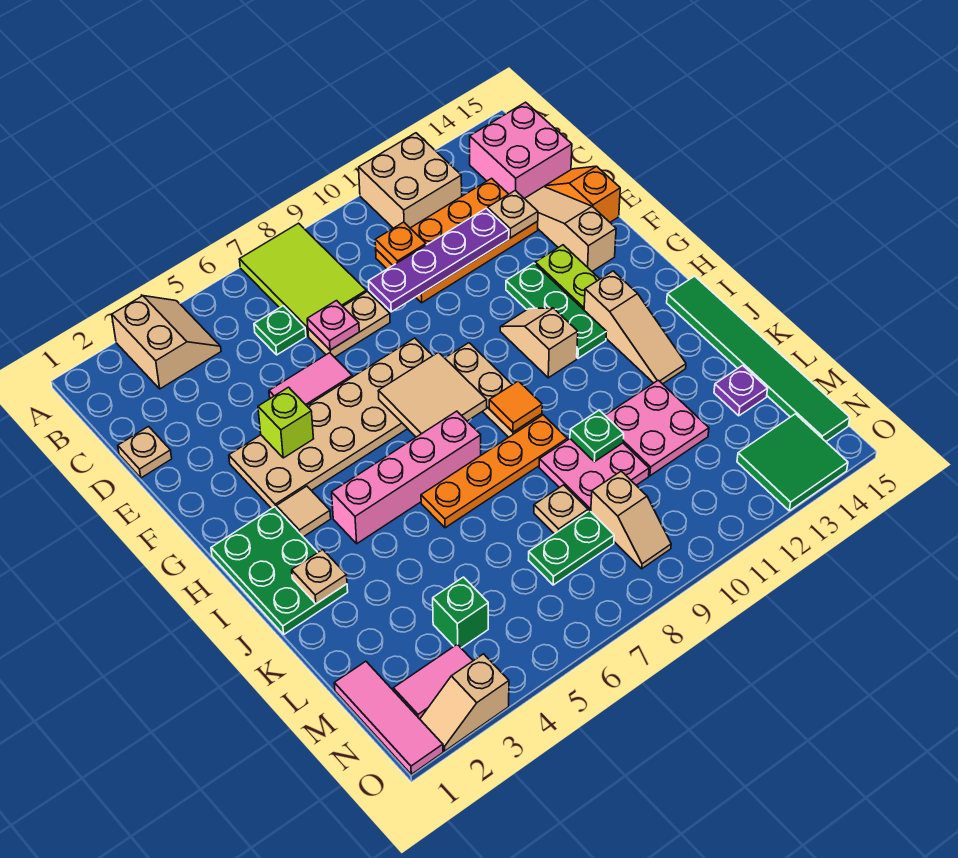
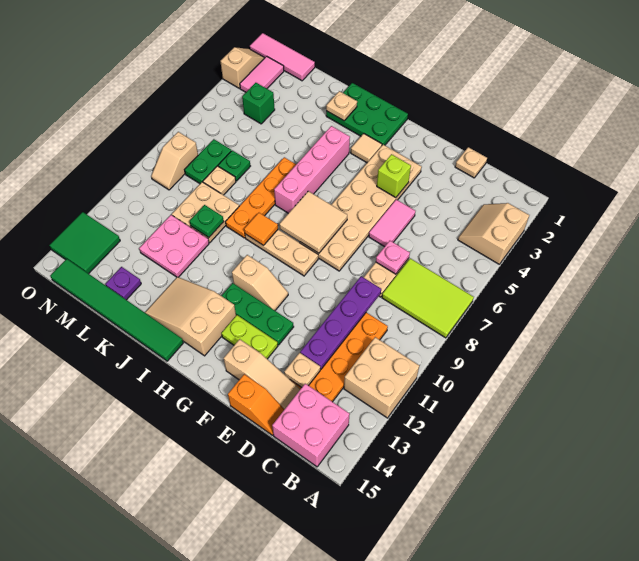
tan slope A3:B4 level 1 top 3 -> tan slope A3:B4 level 1 top A
green plate C6 level 1 -> green plate L7 level 1
orange plate C10 level 2 -> none
tan slope H13:J13 level 1 top H -> tan slope H13:J14 level 1 top H
pink plate K9:L10 level 1 -> tan plate K9:L10 level 1
tan slope M9:N9 level 1 top M -> tan slope N8:N9 level 1 top 8

